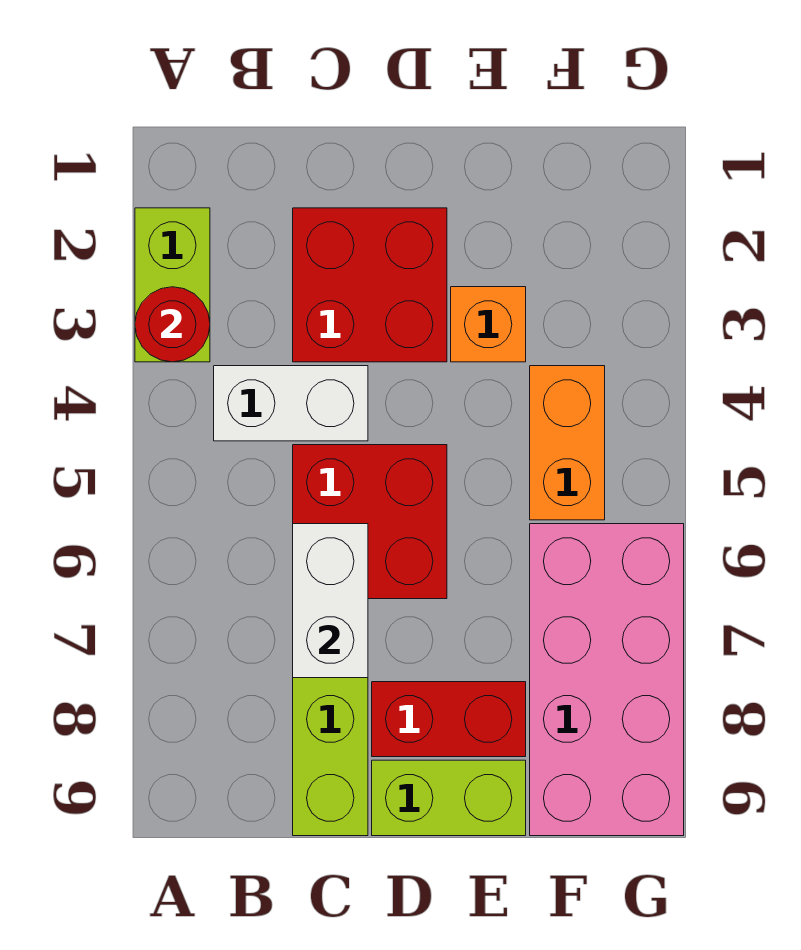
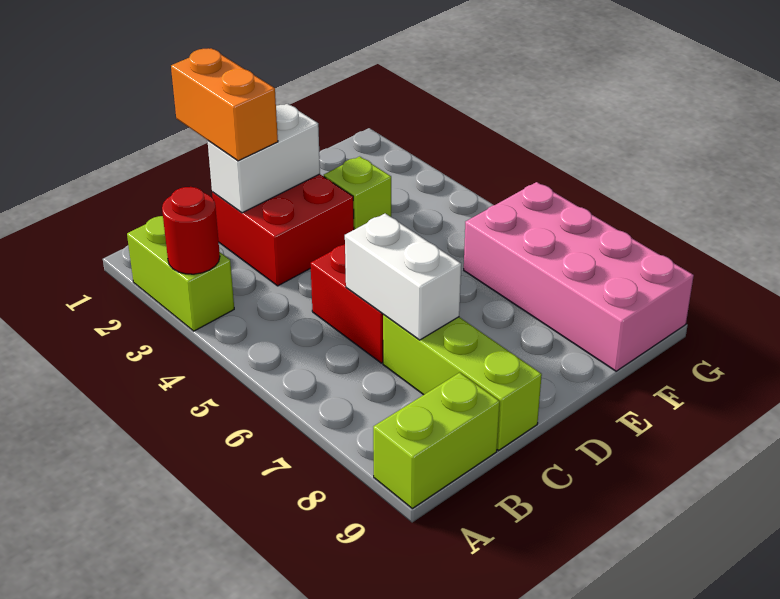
white brick B4:C4 level 1 -> white brick C2:D2 level 2
red brick D8:E8 level 1 -> none
lime brick D9:E9 level 1 -> lime brick A9:B9 level 1
orange brick E3 level 1 -> lime brick E3 level 1
orange brick F4:F5 level 1 -> orange brick C1:C2 level 3

